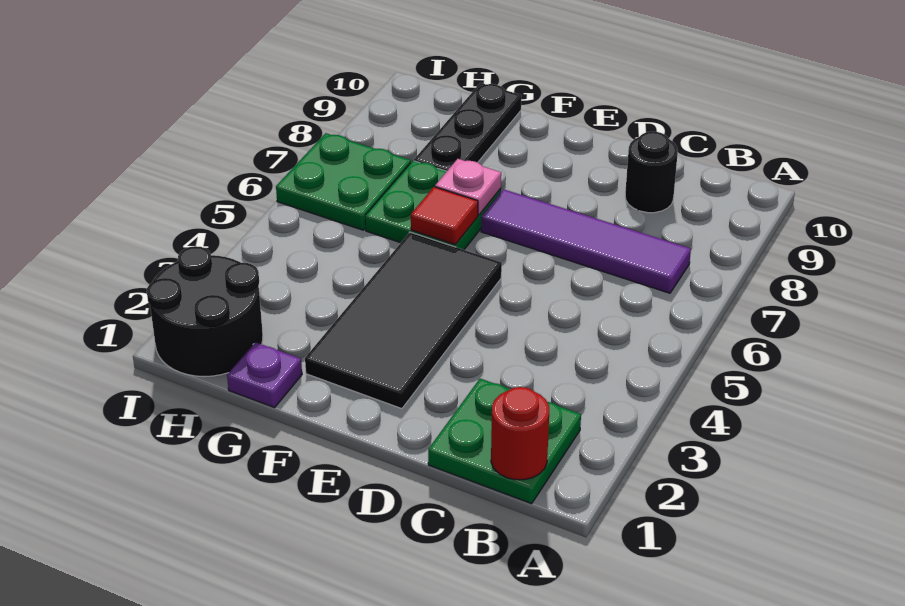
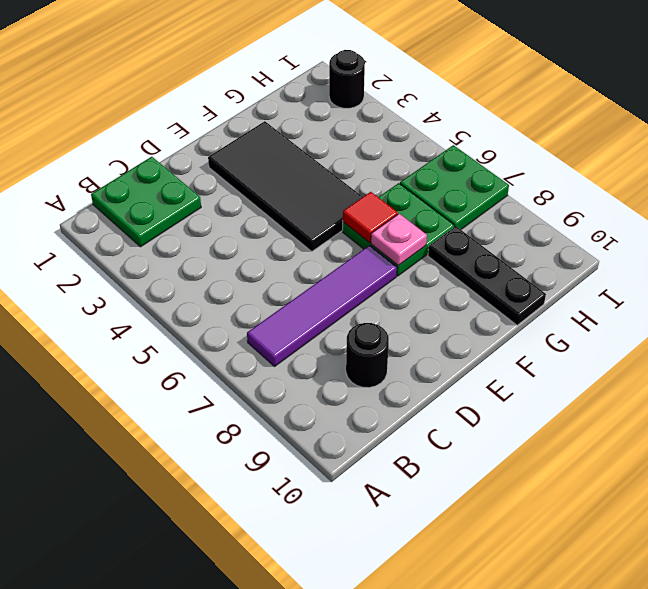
red round brick B1 level 2 -> none
purple plate G1 level 1 -> none
black round brick H1:I2 level 1 -> black round brick I2 level 1

